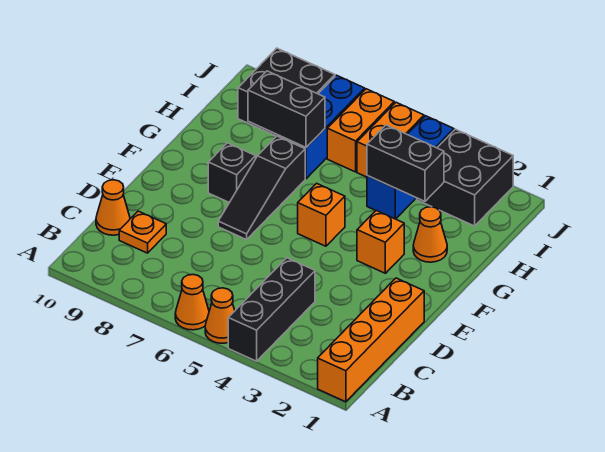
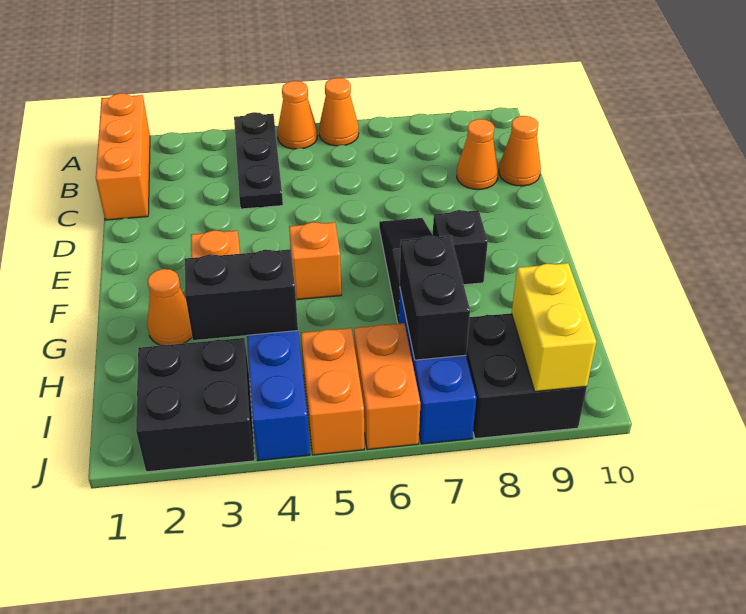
orange brick A1:D1 level 1 -> orange brick A1:C1 level 1
black brick A4:C4 level 1 -> black plate A4:C4 level 1
orange plate C9 level 1 -> orange cone C9 level 1
black brick H7:H8 level 2 -> black brick H7:I7 level 2
none -> yellow brick I9:J9 level 2

